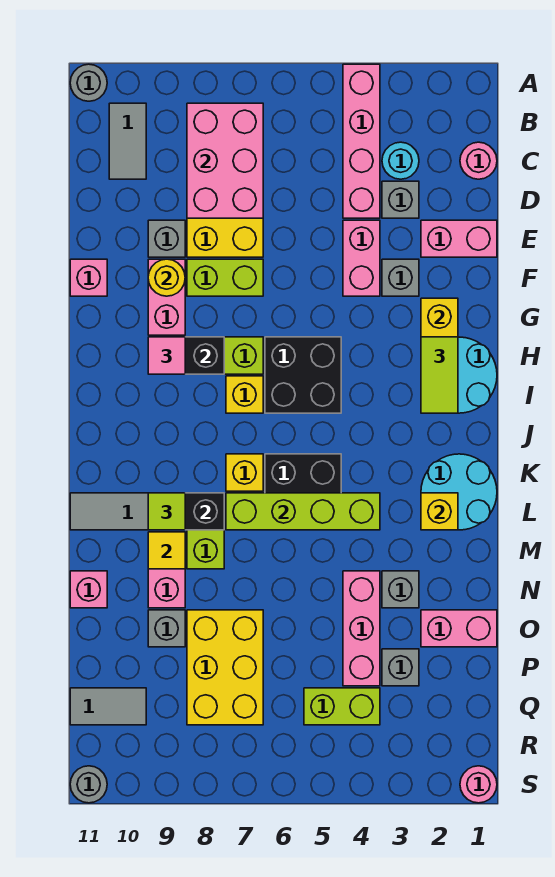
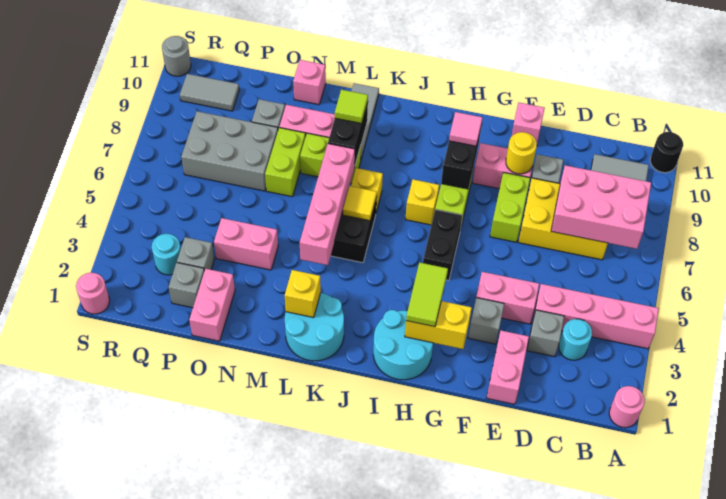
grey round brick A11 level 1 -> black round brick A11 level 1
pink round brick C1 level 1 -> pink round brick A1 level 1
lime tile H2:I2 level 3 -> lime tile H2:H3 level 3
black brick H5:I6 level 1 -> black brick H5:H6 level 1
lime brick L4:L7 level 2 -> pink brick L4:L7 level 2
yellow tile M9 level 2 -> yellow tile K6 level 2
grey brick N3 level 1 -> grey brick P2 level 1
pink brick N4:P4 level 1 -> pink brick N4:O4 level 1
yellow brick O7:Q8 level 1 -> grey brick O7:Q8 level 1
none -> cyan round brick Q3 level 1
lime brick Q4:Q5 level 1 -> lime brick N7:N8 level 1
grey tile Q10:Q11 level 1 -> grey tile Q10:R10 level 1

